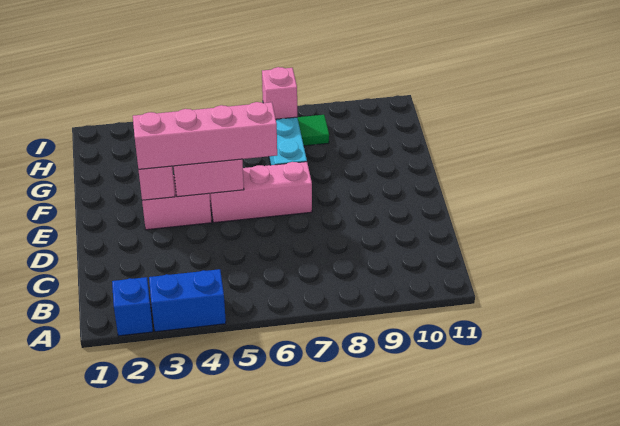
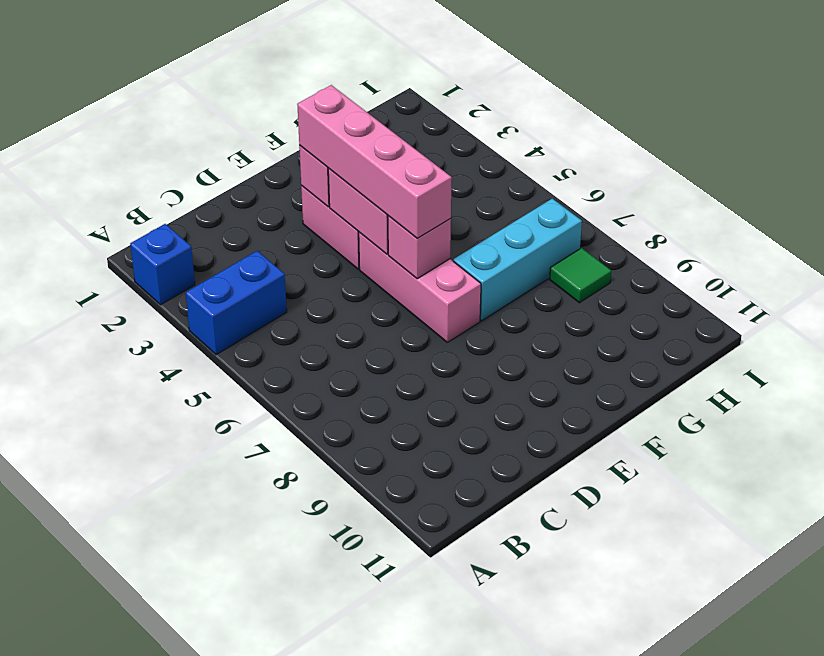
blue brick A3:A4 level 1 -> blue brick A4:B4 level 1
pink brick H7 level 2 -> pink brick E6 level 2

